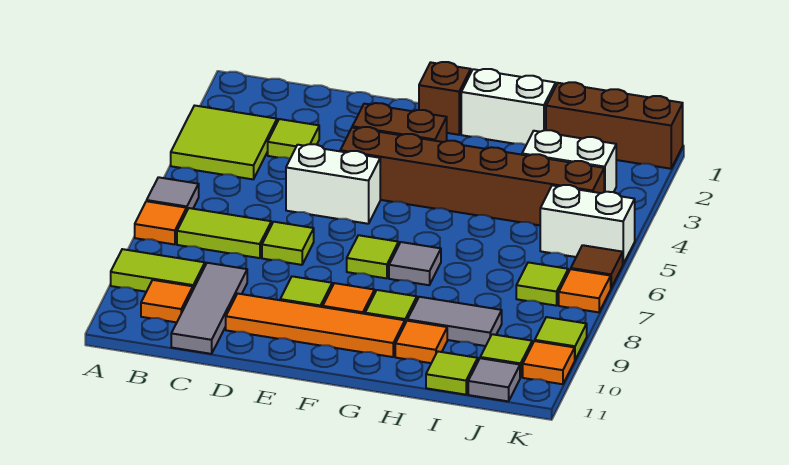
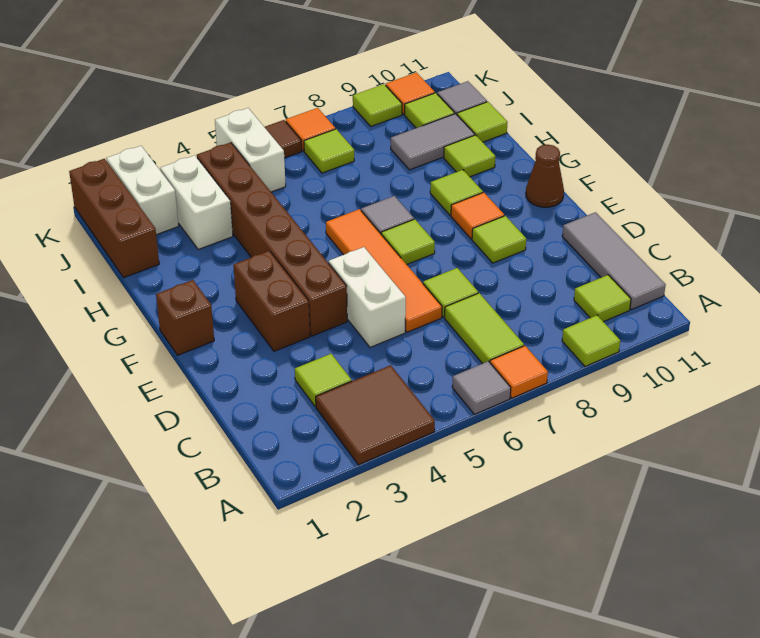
lime tile A3:B4 level 1 -> brown tile A3:B4 level 1
lime tile A9:B9 level 1 -> lime tile A9 level 1
orange tile B10 level 1 -> lime tile B10 level 1
grey tile C9:C11 level 1 -> grey tile B11:D11 level 1
orange tile D10:G10 level 1 -> orange tile D6:G6 level 1
none -> brown cone F11 level 1
white brick G1:H1 level 1 -> white brick J2:K2 level 1
grey tile H9:I9 level 1 -> grey tile I9:I10 level 1
orange tile H10 level 1 -> lime tile H10 level 1

